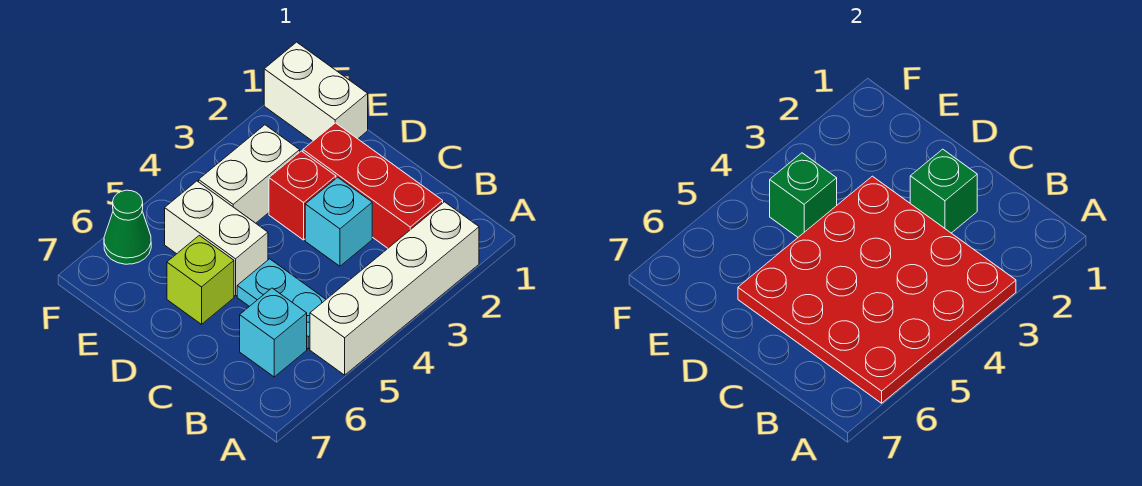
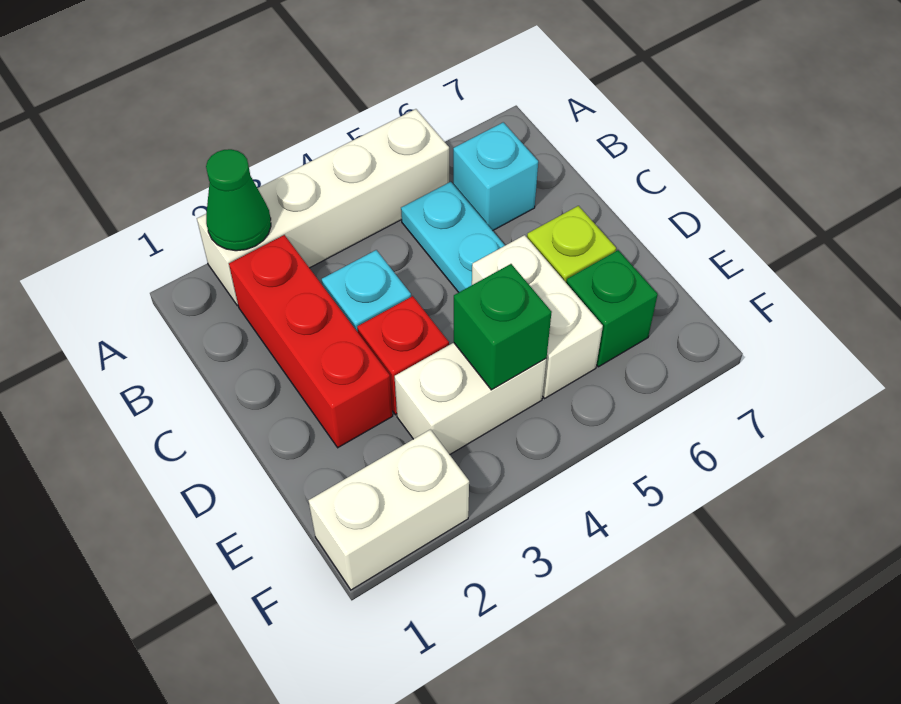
red plate A3:D6 level 2 -> none
green brick C2 level 2 -> green brick E6 level 1
white brick E1:F1 level 1 -> white brick F1:F2 level 1
green cone F6 level 1 -> green cone A2 level 2

